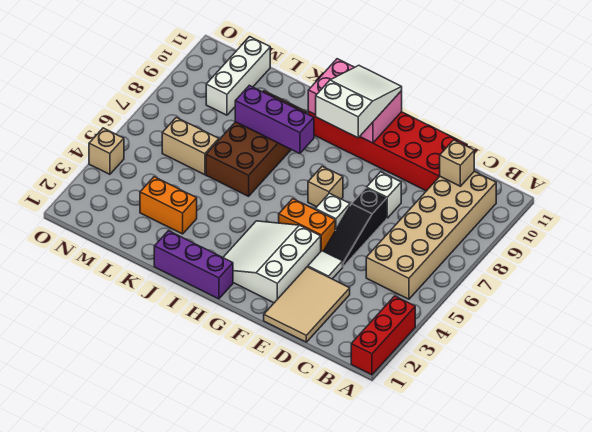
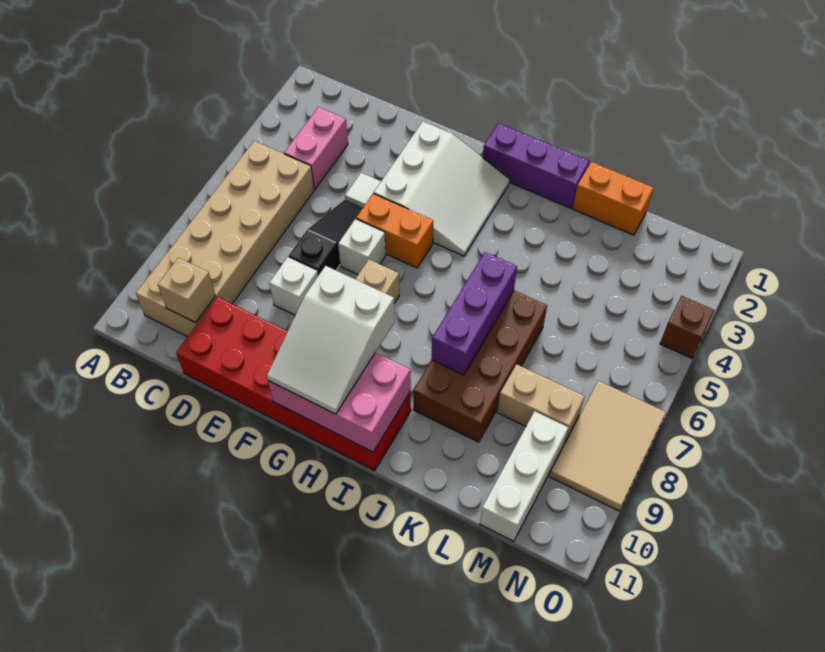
red brick A1:A3 level 1 -> none
none -> pink brick C3:C4 level 1
tan tile D1:E3 level 1 -> tan tile N7:O9 level 1
purple brick I8:K8 level 2 -> purple brick J6:J8 level 2
orange brick K3:L3 level 1 -> orange brick K1:L1 level 1
tan brick L6:M6 level 1 -> tan brick L8:M8 level 1
tan brick O4 level 1 -> brown brick O4 level 1

